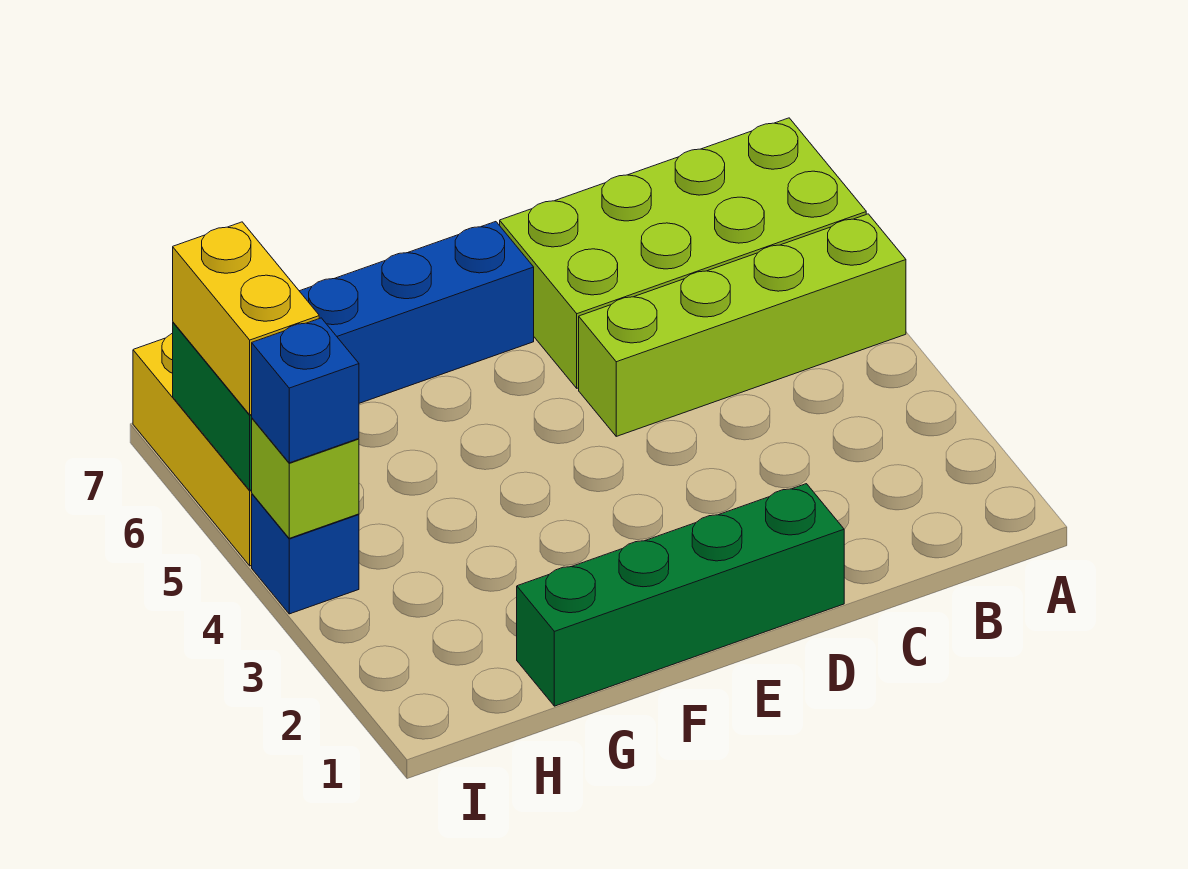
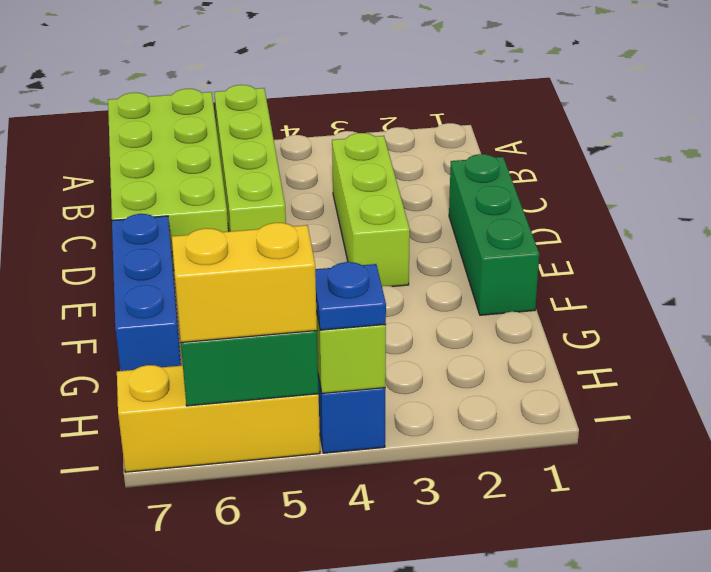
none -> lime brick C3:E3 level 1
green brick D1:G1 level 1 -> green brick D1:F1 level 1
blue brick I4 level 3 -> blue plate I4 level 3

